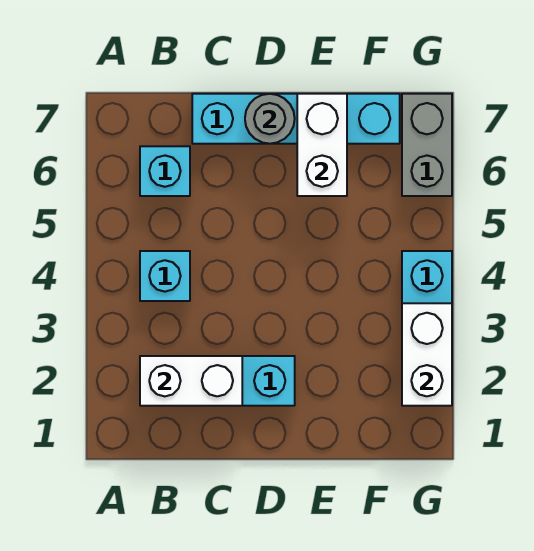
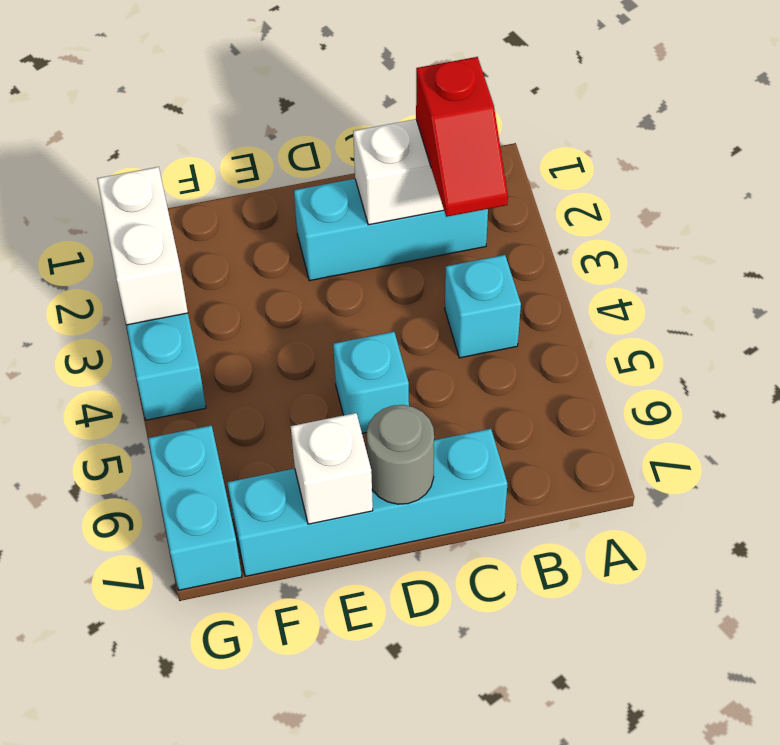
none -> red slope B2:B3 level 3 top 2
cyan brick B6 level 1 -> cyan brick D5 level 1
white brick E6:E7 level 2 -> white brick E7 level 2
grey brick G6:G7 level 1 -> cyan brick G6:G7 level 1

